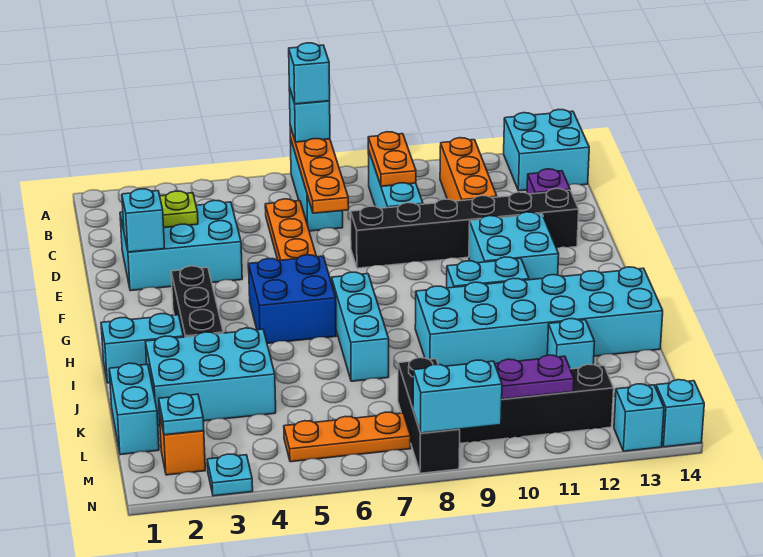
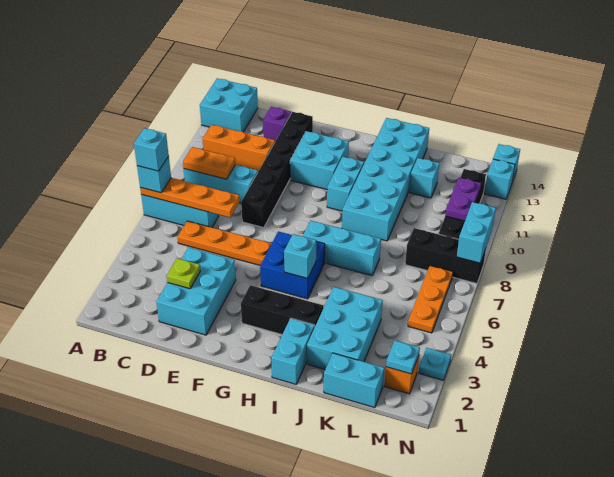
cyan brick E2 level 2 -> cyan brick H5 level 2

